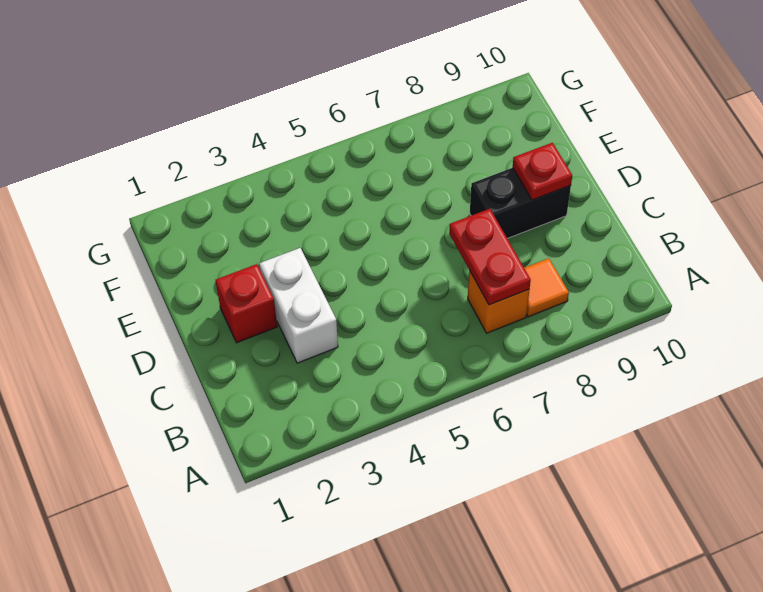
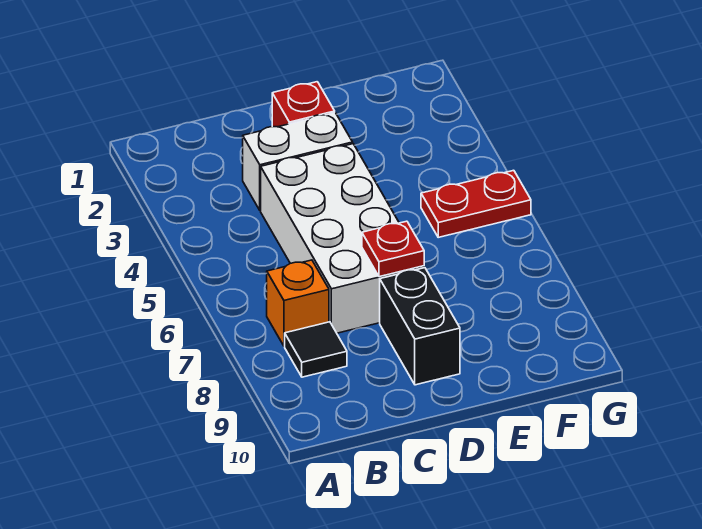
red plate B7:C7 level 2 -> red plate F5:G5 level 1
orange tile B8 level 1 -> black tile B8 level 1
none -> white brick C4:D7 level 1
red plate D9 level 2 -> red plate D7 level 2

